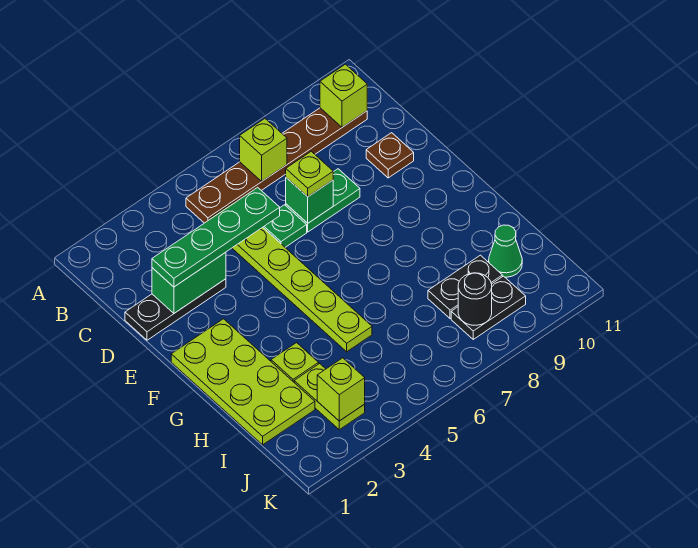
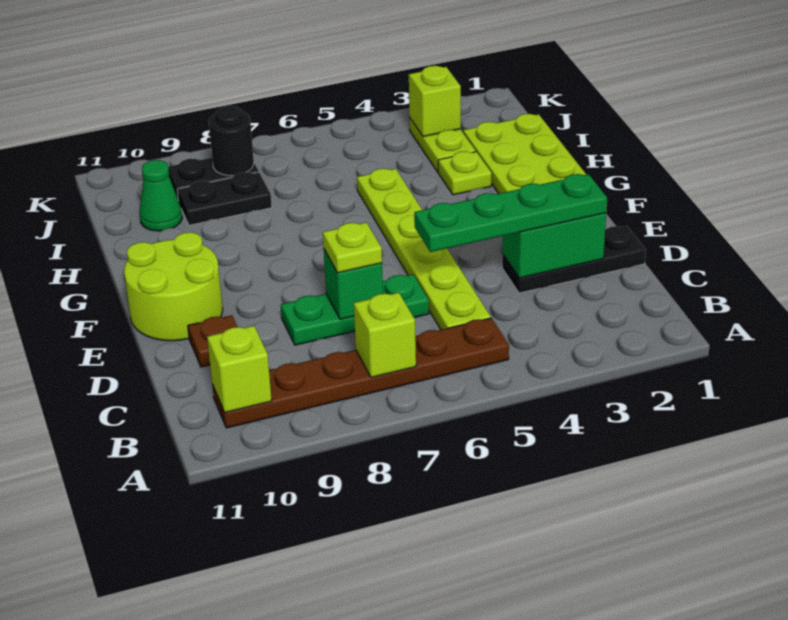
none -> lime round brick E10:F11 level 1

